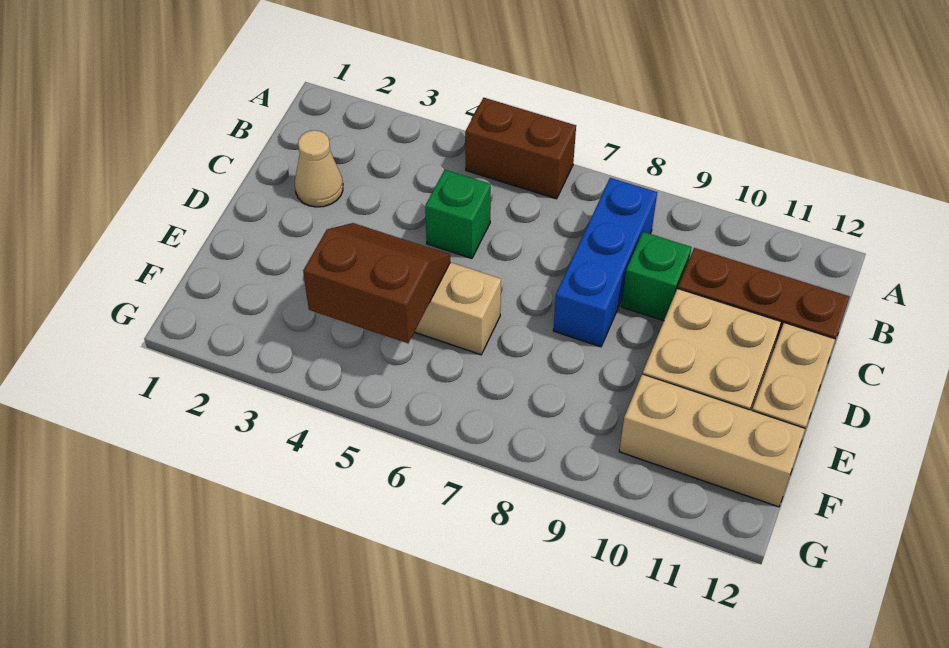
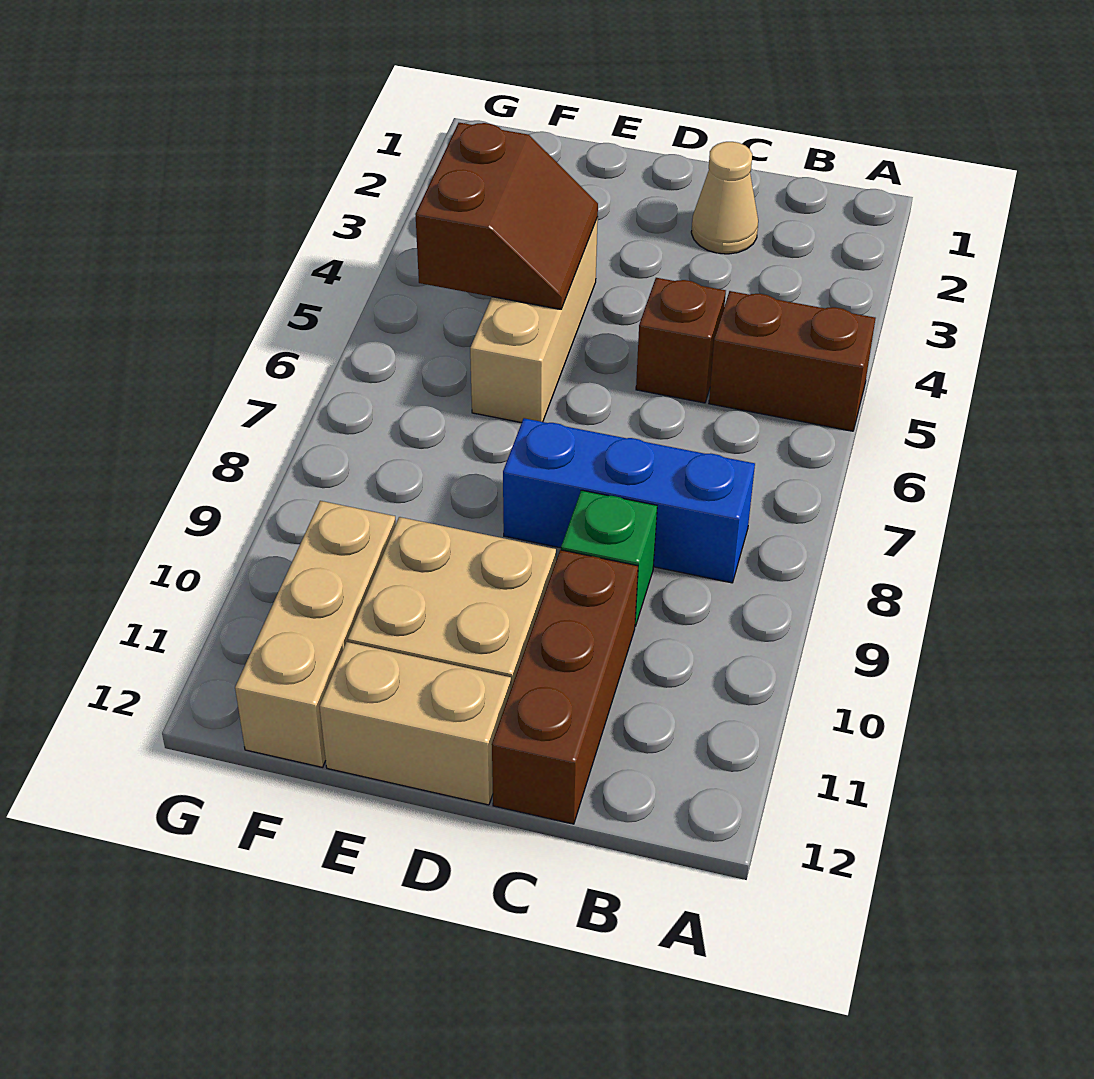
brown brick A5:A6 level 1 -> brown brick A5:B5 level 1
green brick C5 level 1 -> brown brick C5 level 1

